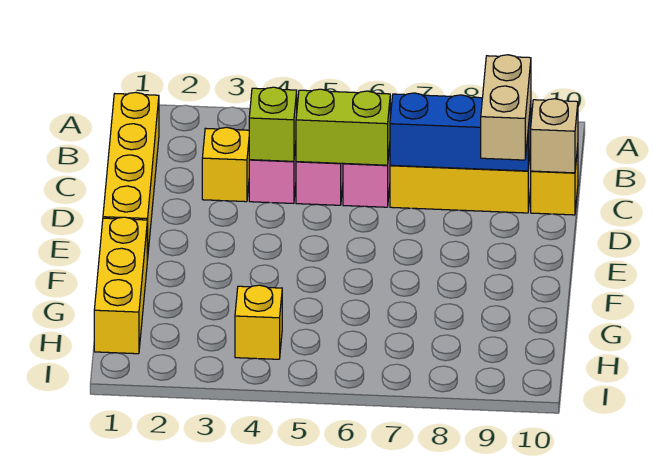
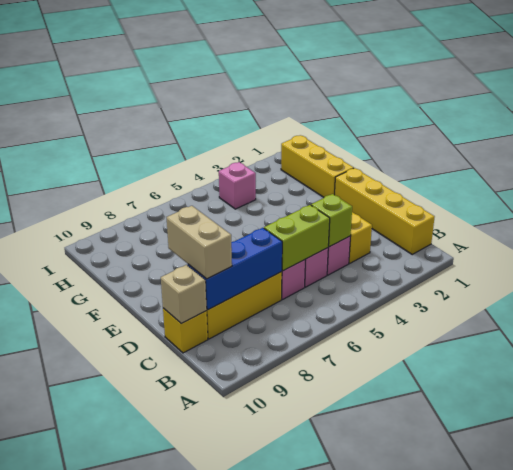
yellow brick H4 level 1 -> pink brick H4 level 1

